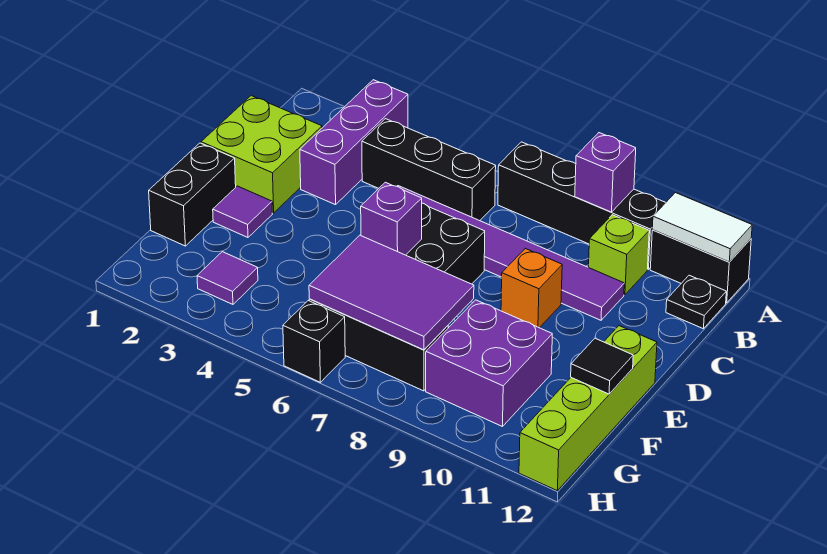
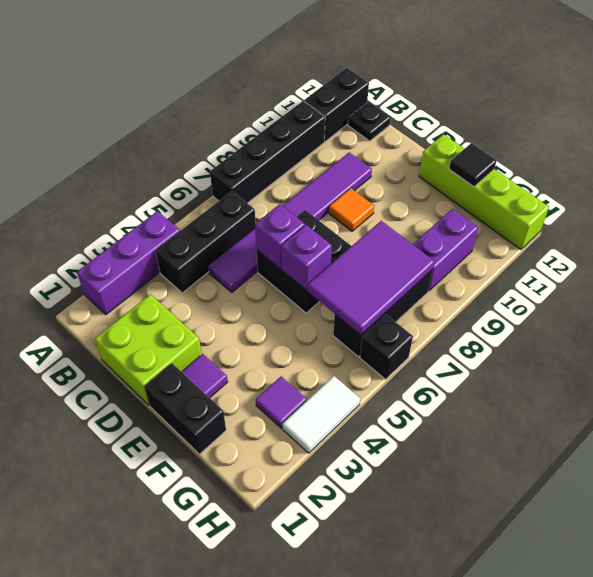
purple brick A3:C3 level 1 -> purple brick A2:A4 level 1
purple brick A9 level 2 -> purple brick D6 level 2
white tile A11:A12 level 2 -> white tile H3:H4 level 1
lime brick B10 level 1 -> none
orange brick D9 level 1 -> orange tile D9 level 1
purple brick F9:G10 level 1 -> purple brick G9:G10 level 1

